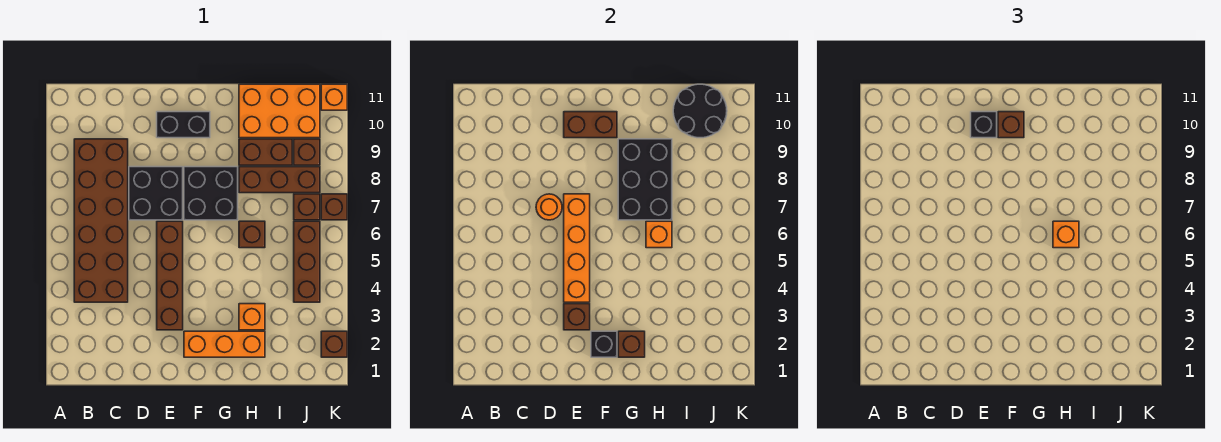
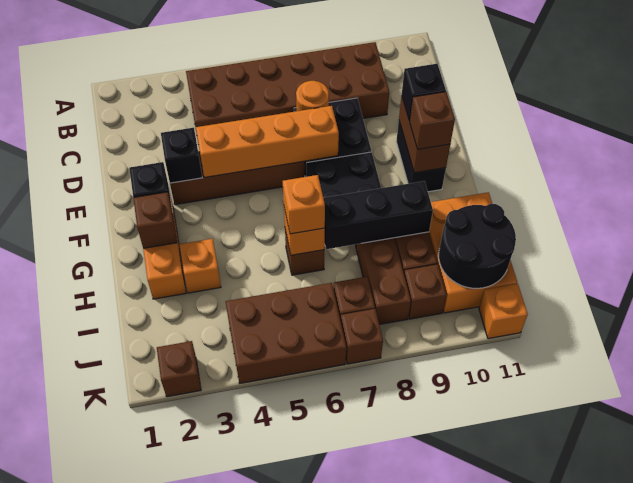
brown brick E3 level 2 -> black brick E3 level 2
black brick G7:H9 level 2 -> black brick H7:H9 level 2
brown brick J4:J6 level 1 -> brown brick J4:K6 level 1

